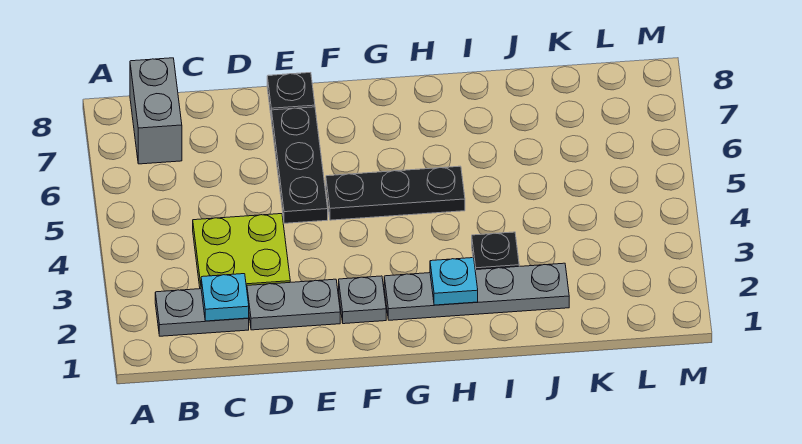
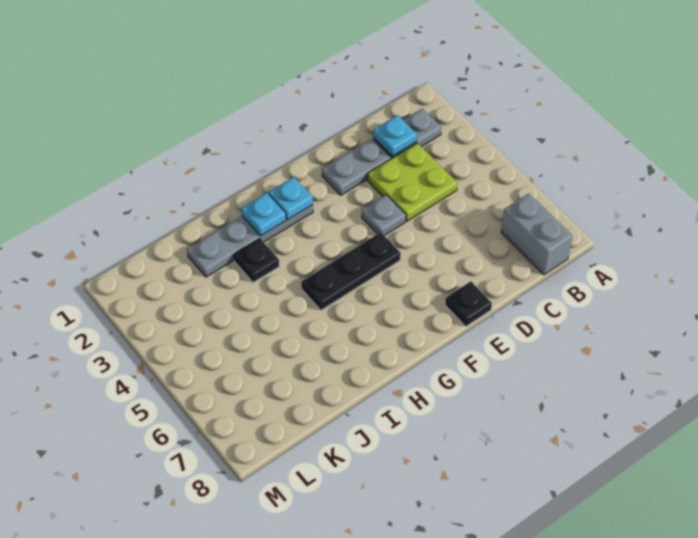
black plate E5:E7 level 1 -> none
grey plate F2 level 1 -> grey plate E4 level 1
none -> cyan plate G2 level 2

